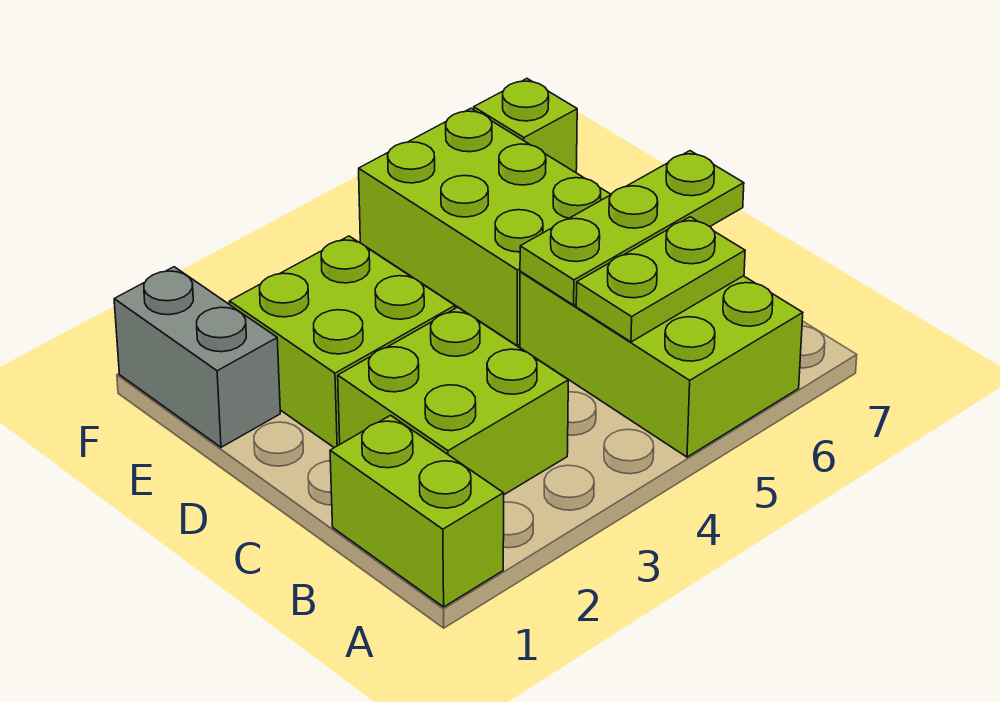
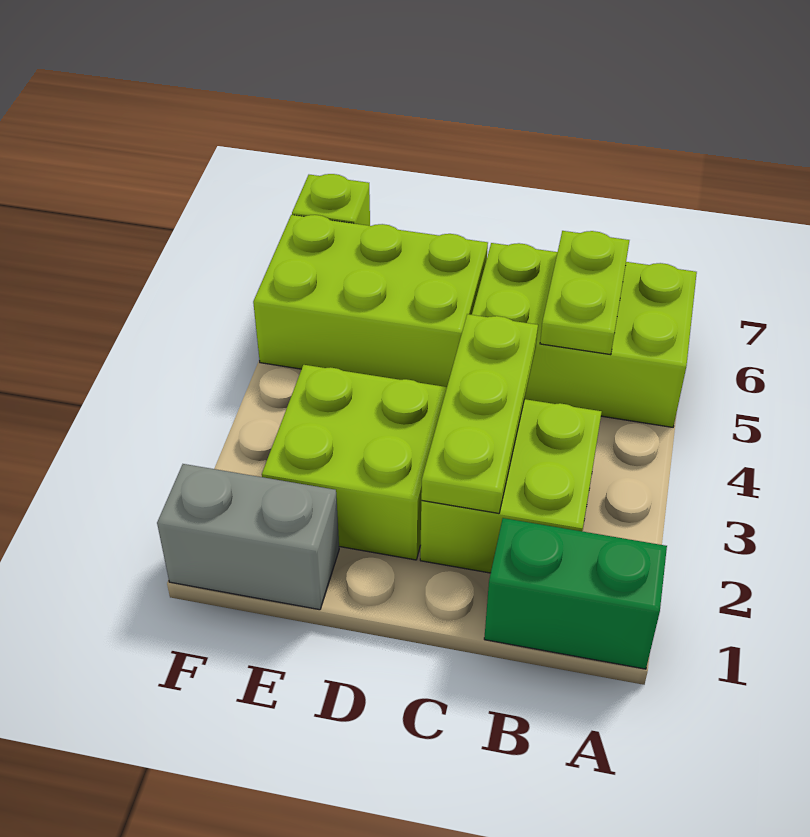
lime brick A1:B1 level 1 -> green brick A1:B1 level 1
lime plate C5:C7 level 2 -> lime plate C2:C4 level 2

